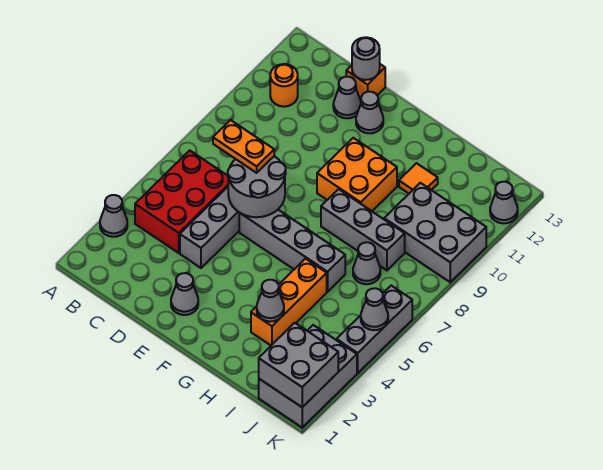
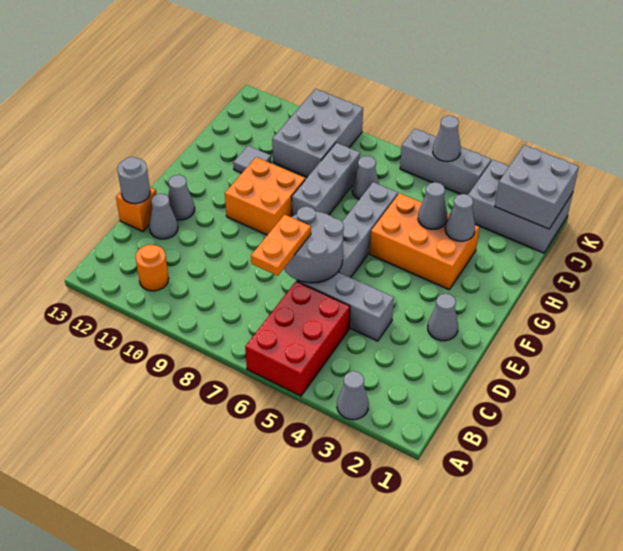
red brick B4:C6 level 1 -> red brick A5:C6 level 1
orange brick H3:H5 level 1 -> orange brick G3:H5 level 1
orange tile H11 level 1 -> grey tile H11 level 1
grey cone K12 level 1 -> grey cone H4 level 2

